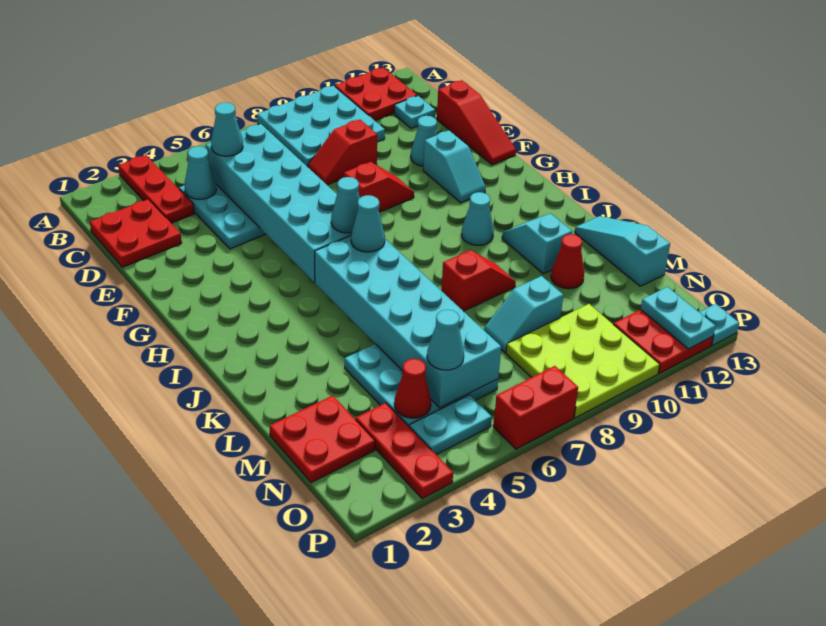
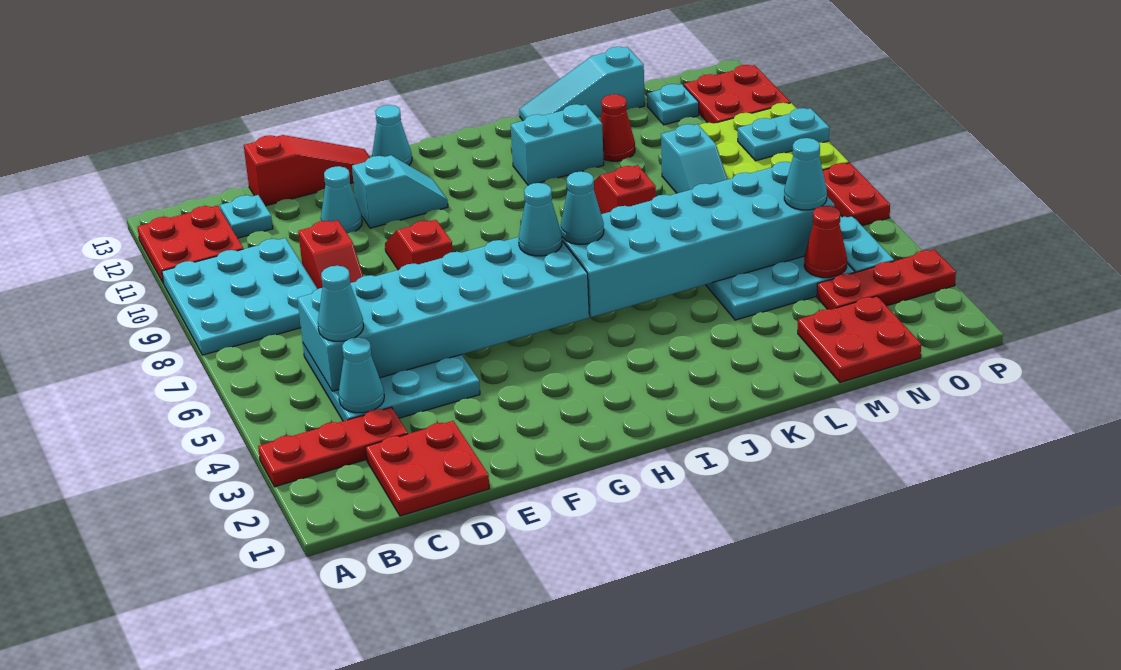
cyan cone I10 level 1 -> cyan cone G13 level 1
cyan slope J11:K11 level 1 top K -> cyan brick J11:K11 level 1
cyan plate O12:P12 level 2 -> cyan plate O9:P9 level 2
red brick P6:P7 level 1 -> red plate P6:P7 level 1
cyan plate P13 level 1 -> cyan plate N12 level 1

